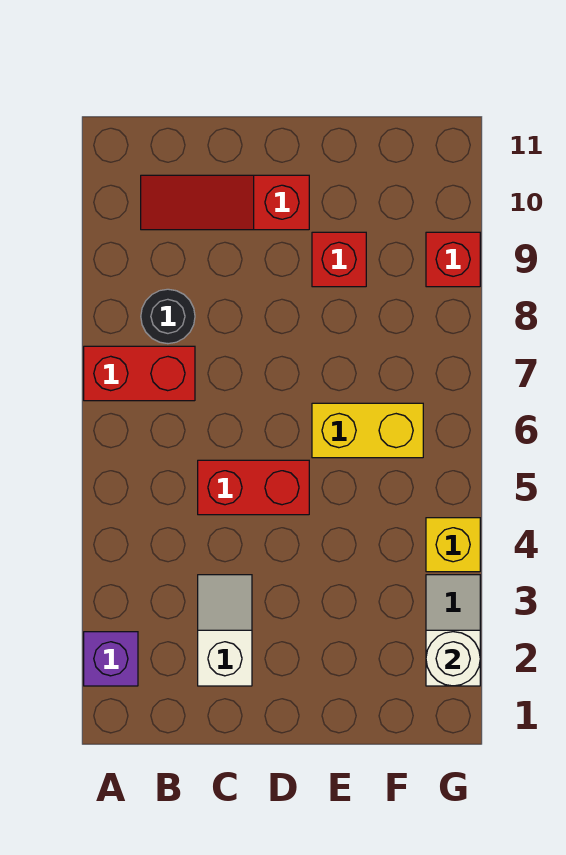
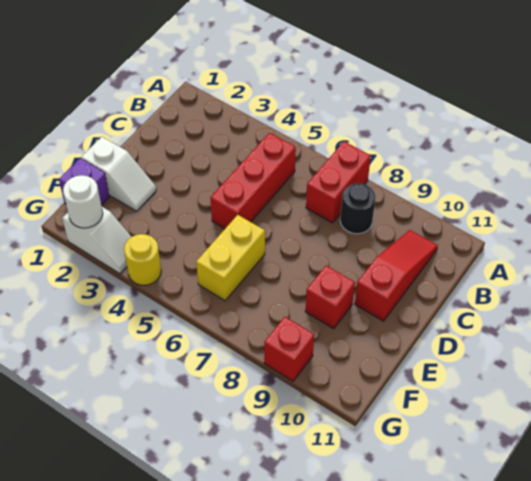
purple brick A2 level 1 -> purple brick F1 level 1
white slope C2:C3 level 1 top 2 -> white slope E1:E2 level 1 top 1
red brick C5:D5 level 1 -> red brick B5:D5 level 1
yellow brick G4 level 1 -> yellow round brick G4 level 1

